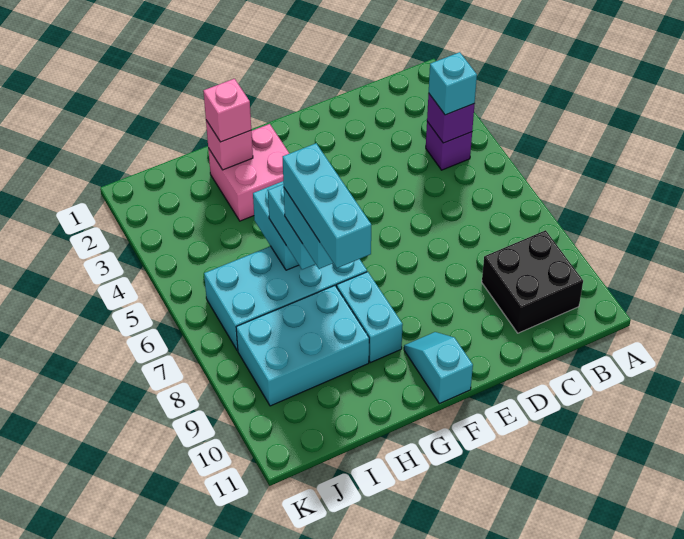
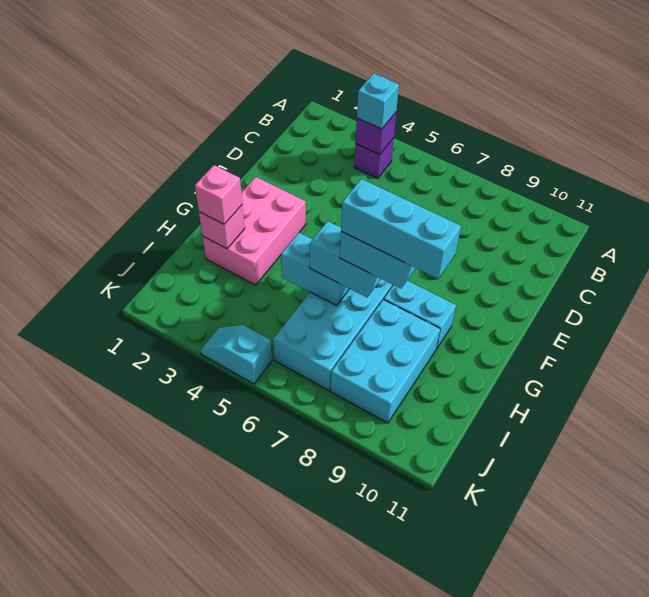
black brick B9:C10 level 1 -> none
cyan slope F10:F11 level 1 top 11 -> cyan slope K4:K5 level 1 top 5
pink brick G2:H3 level 1 -> pink brick F2:H3 level 1

